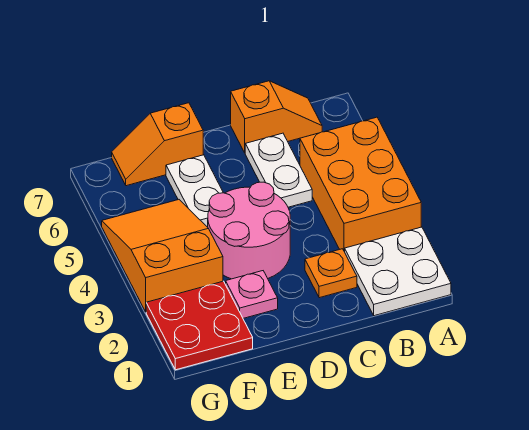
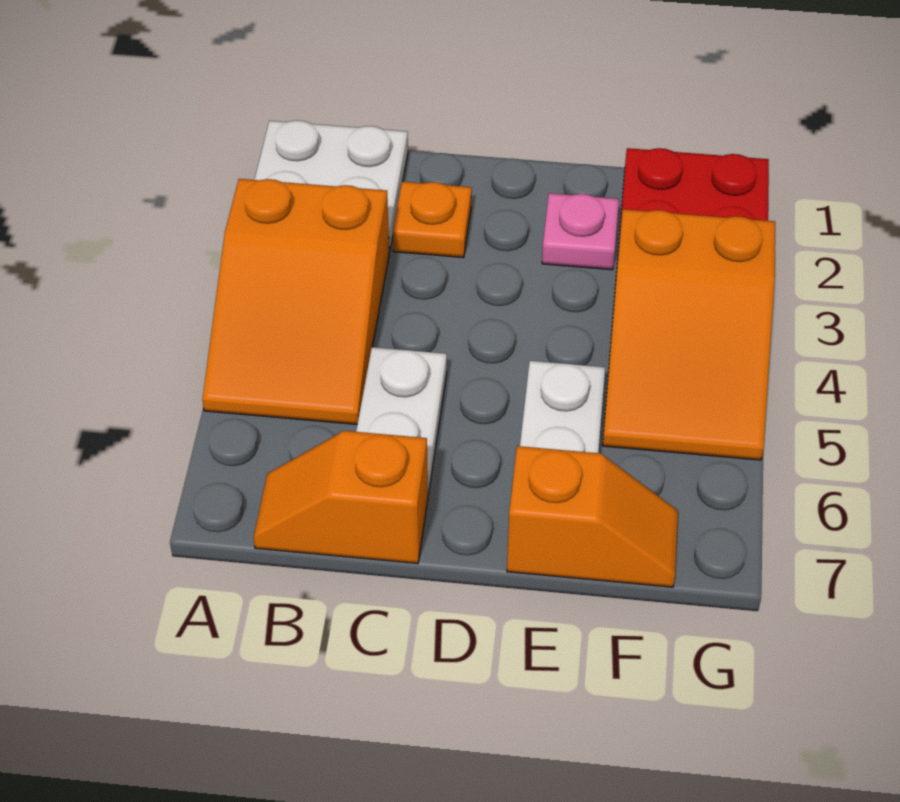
orange brick A3:B5 level 1 -> orange slope A3:B5 level 1 top 3
pink round brick D3:E4 level 1 -> none

